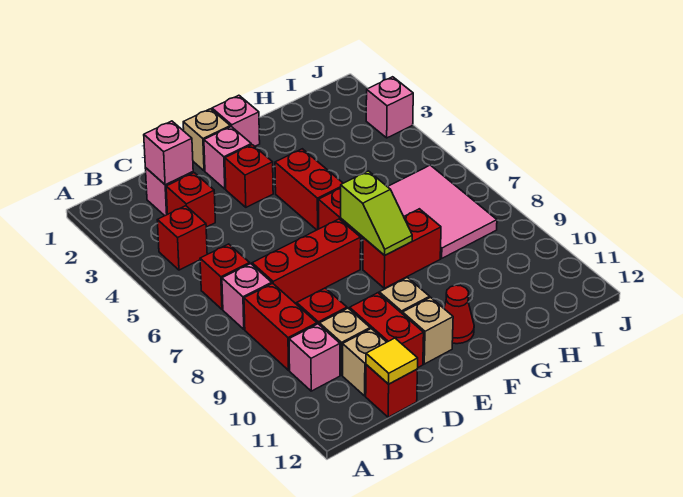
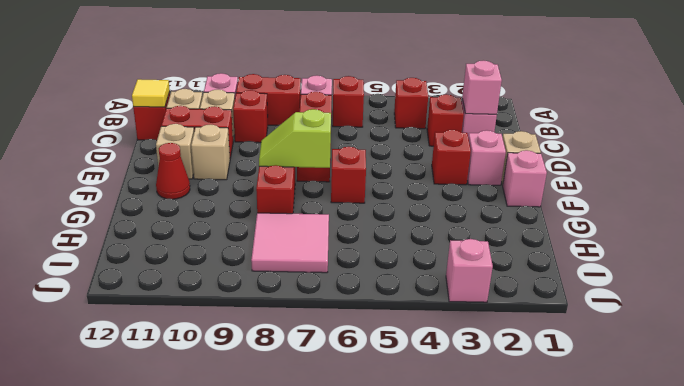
red brick F4:F5 level 1 -> none
pink tile H6:I8 level 1 -> pink tile H7:I8 level 1

